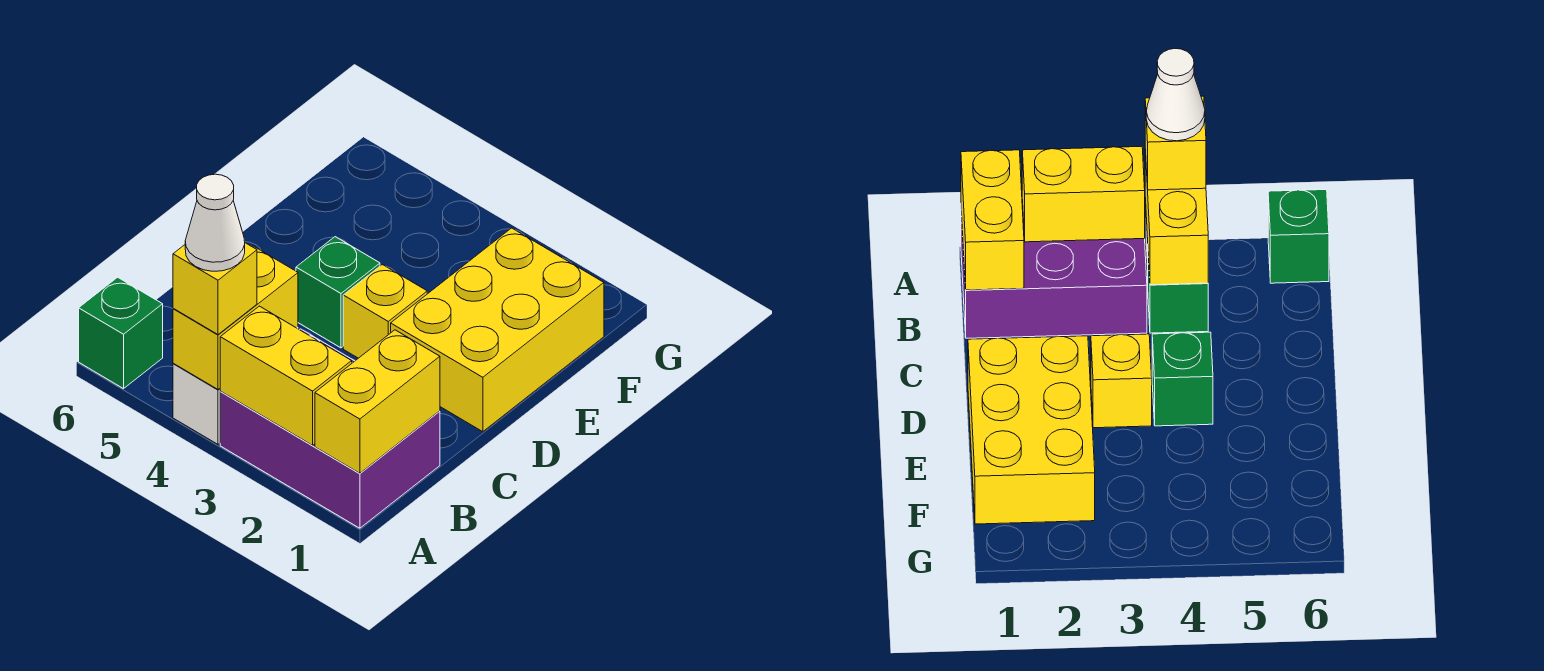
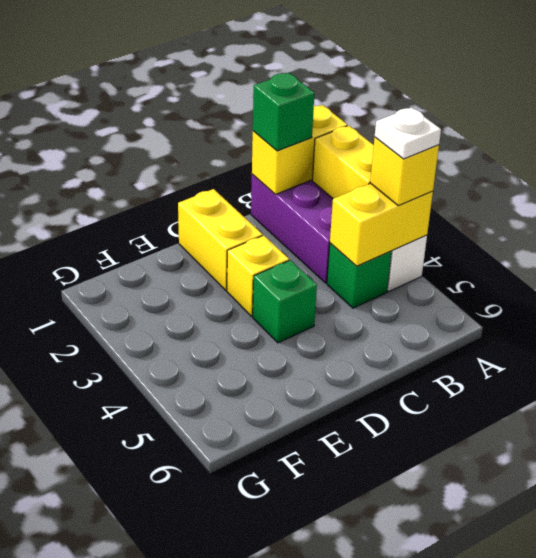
white cone A4 level 4 -> white plate A4 level 4
green brick A6 level 1 -> green brick B1 level 3
yellow brick D1:F2 level 1 -> yellow brick D1:D2 level 1

